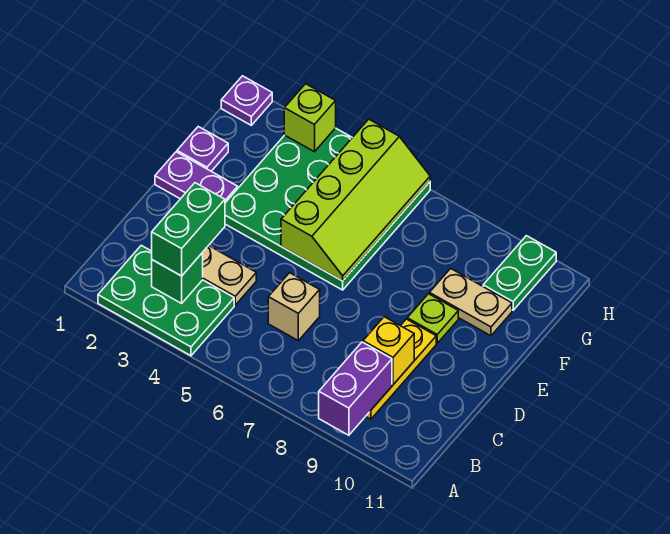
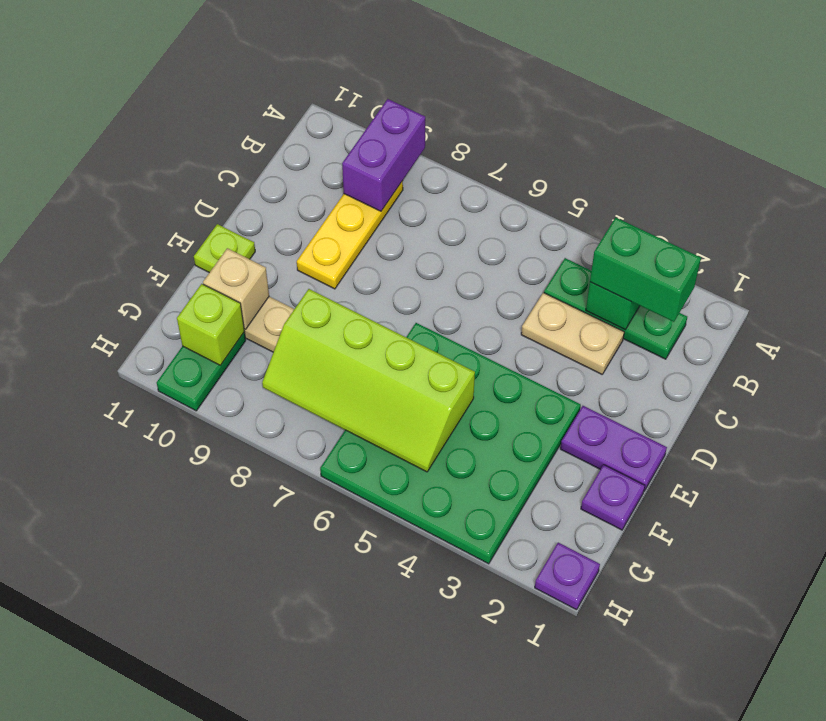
green plate A2:B4 level 1 -> green plate B2:B4 level 1
green brick B3:C3 level 3 -> green brick B2:B3 level 3
tan brick C6 level 1 -> tan brick F10 level 2
yellow brick C9 level 2 -> none
lime slope E5:H6 level 2 top 5 -> lime slope F5:G8 level 2 top F
lime plate E9 level 1 -> lime plate E11 level 1
lime brick H3 level 2 -> lime brick G10 level 2

